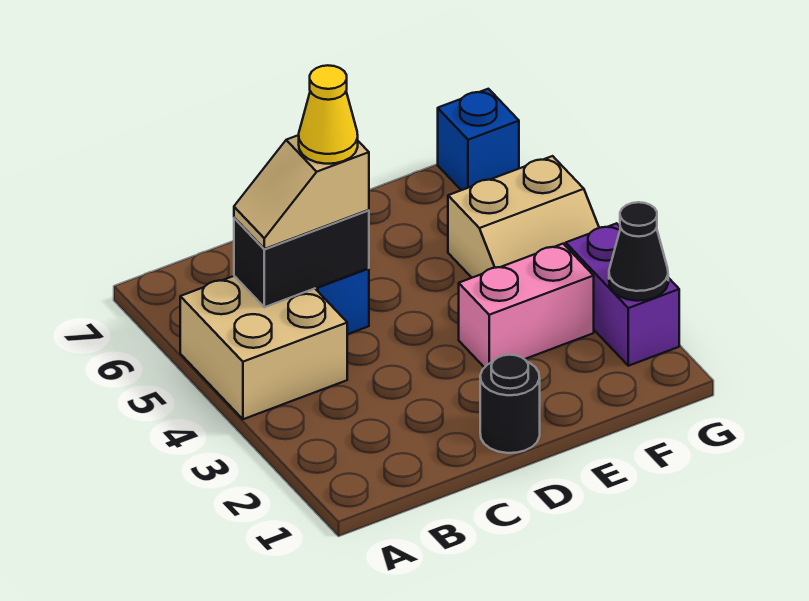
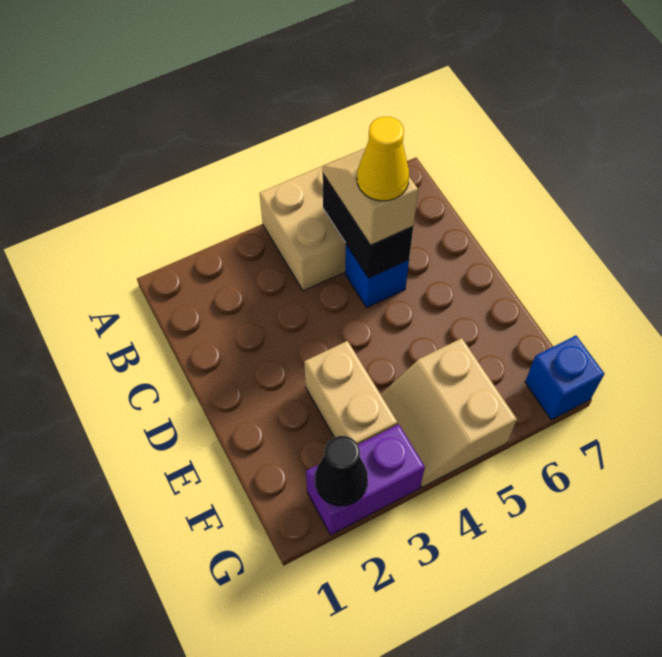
black round brick D1 level 1 -> none
pink brick E3:F3 level 1 -> tan brick E3:F3 level 1

